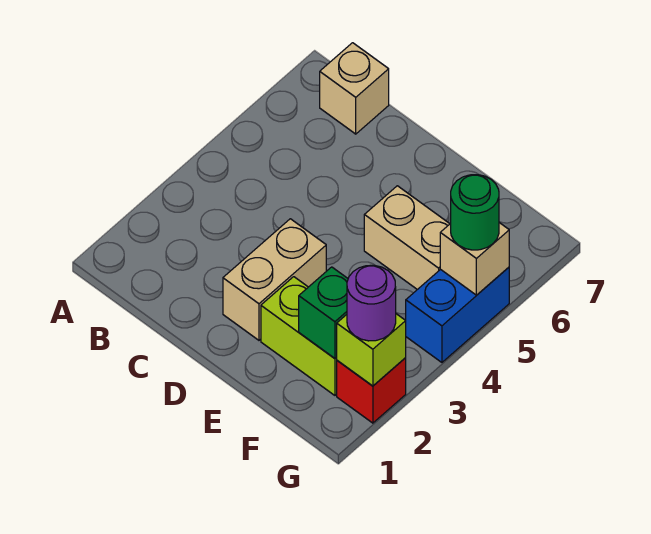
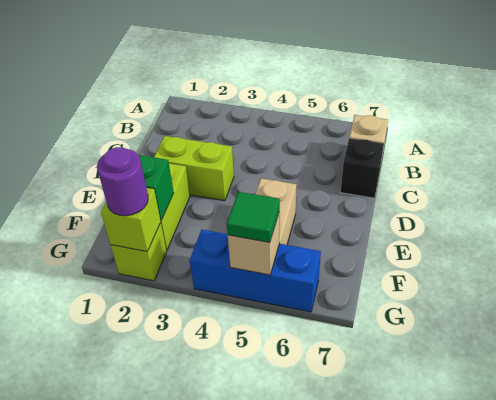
none -> black brick C7 level 1
tan brick D2:D3 level 1 -> lime brick D2:D3 level 1
red brick G2 level 1 -> lime brick G2 level 1
blue brick G4:G5 level 1 -> blue brick G4:G6 level 1
green round brick G5 level 3 -> green tile G5 level 3

